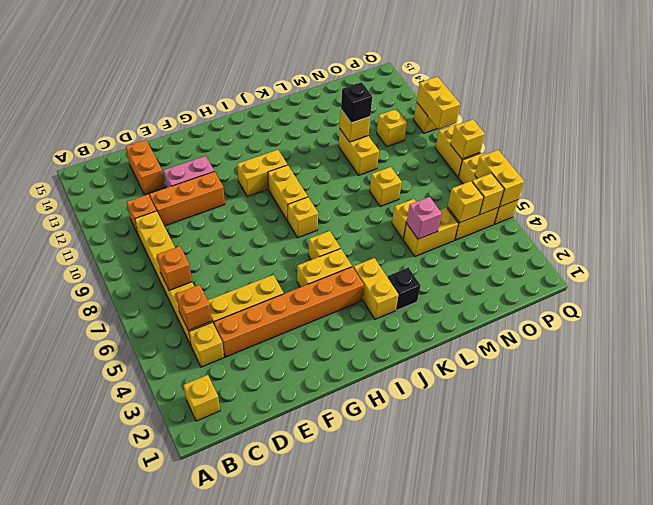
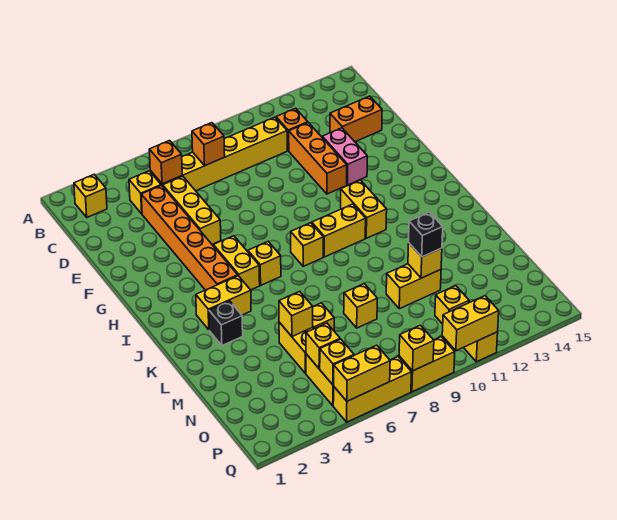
pink brick M5 level 2 -> yellow brick M5 level 2

